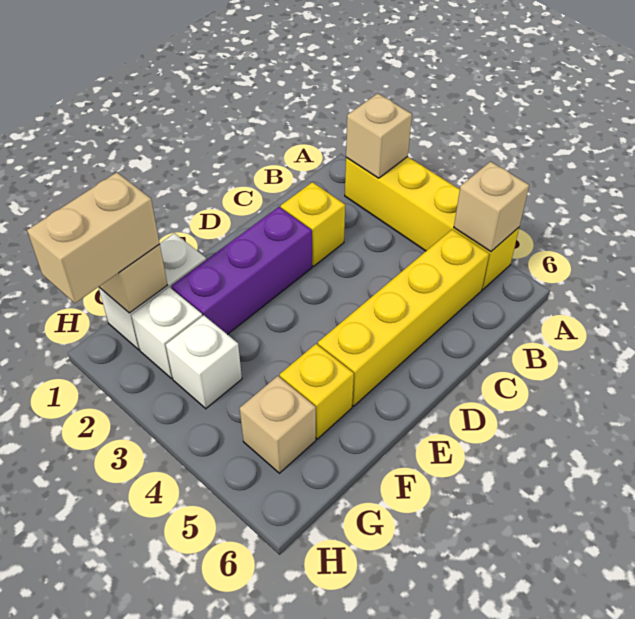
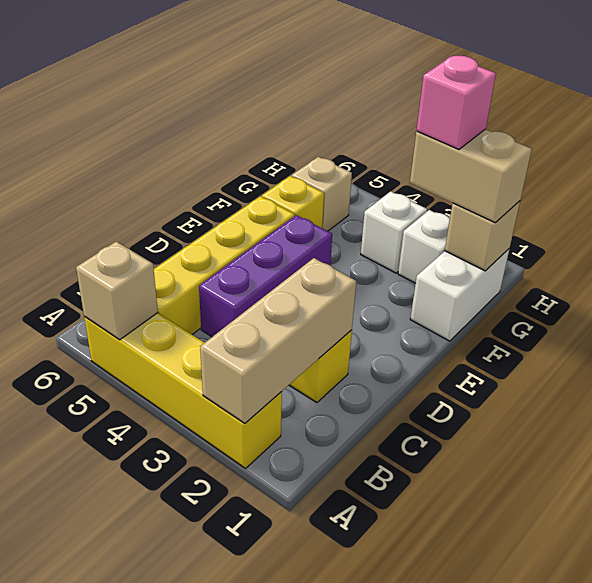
tan brick A2 level 2 -> tan brick A2:C2 level 2
purple brick D2:F2 level 1 -> purple brick C4:E4 level 1
tan brick G1:H1 level 3 -> tan brick G1:G2 level 3
none -> pink brick G2 level 4

